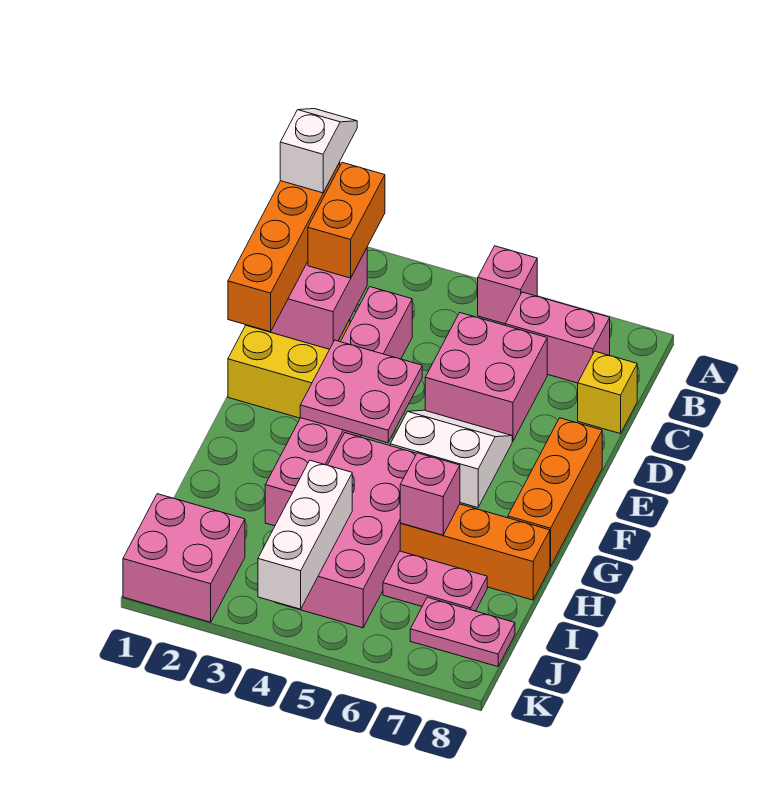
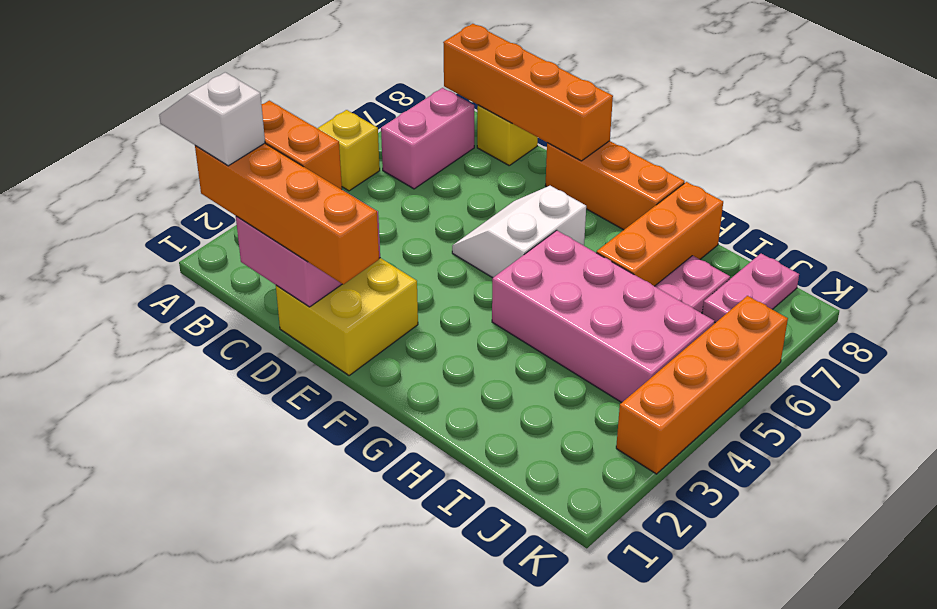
pink brick A5 level 1 -> yellow brick A5 level 1
none -> orange brick B8:E8 level 2
pink brick C3:H3 level 1 -> none
pink brick C5:D6 level 1 -> none
pink plate E3:F4 level 2 -> none
pink brick H6 level 2 -> none
white brick I4:K4 level 2 -> none
pink brick J1:K2 level 1 -> none
none -> orange brick K3:K6 level 1

